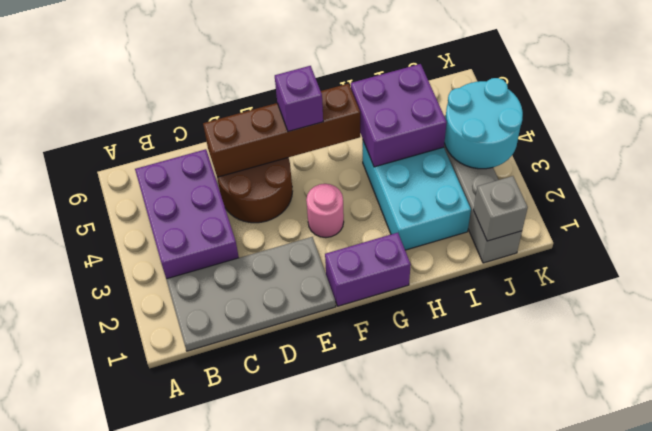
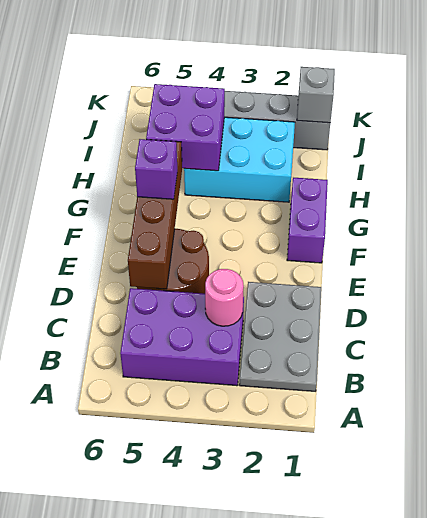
grey plate B1:E2 level 1 -> grey plate B1:D2 level 1
pink round brick F3 level 1 -> pink round brick C3 level 2
cyan round brick J3:K4 level 2 -> none

